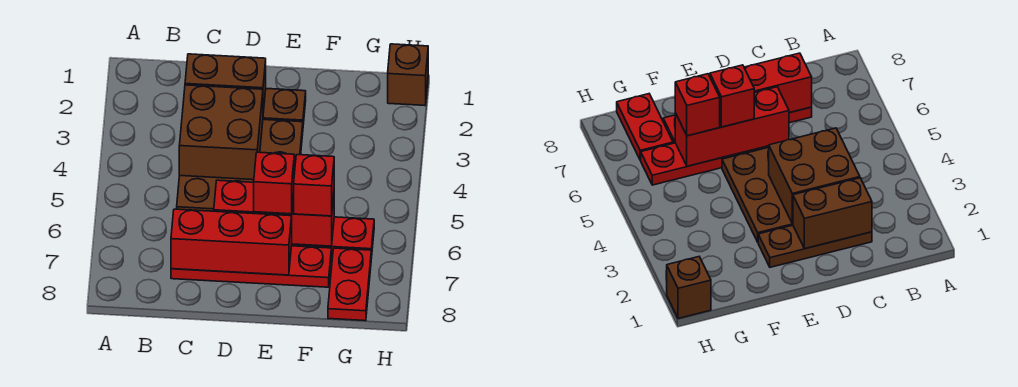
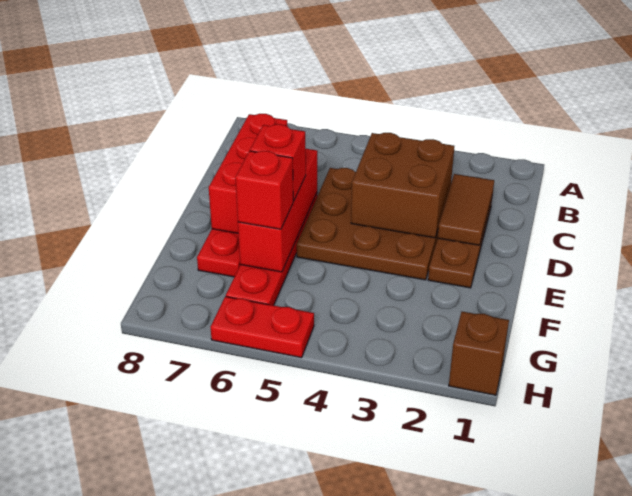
brown brick C2:D2 level 2 -> brown tile C2:D2 level 2
red plate G7:G8 level 1 -> red plate H5:H6 level 1

